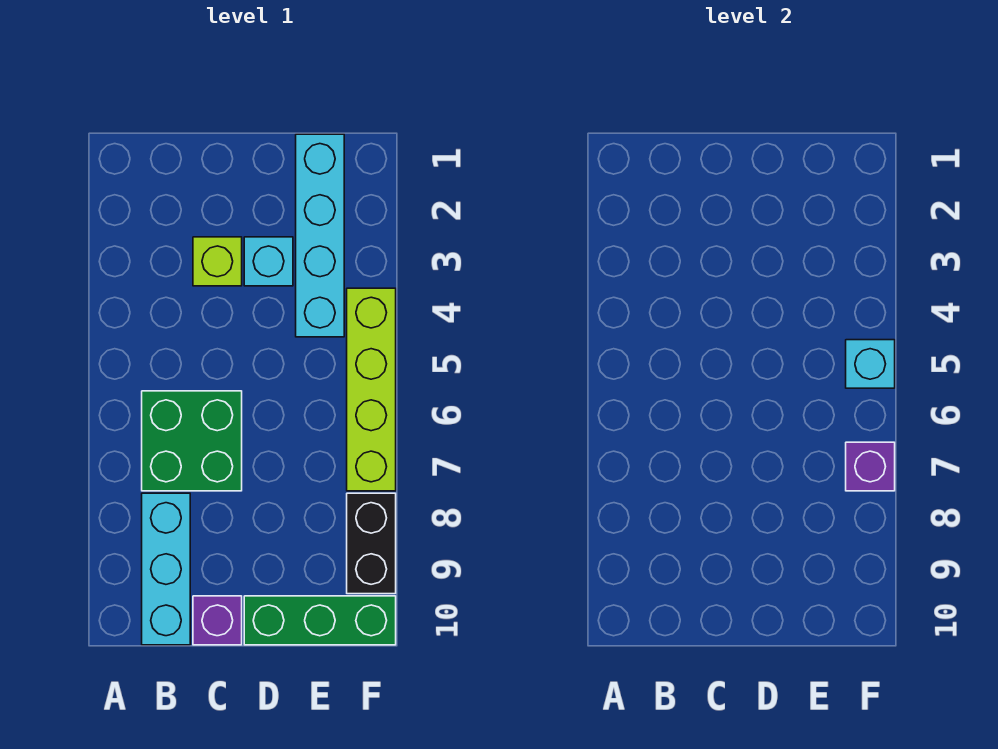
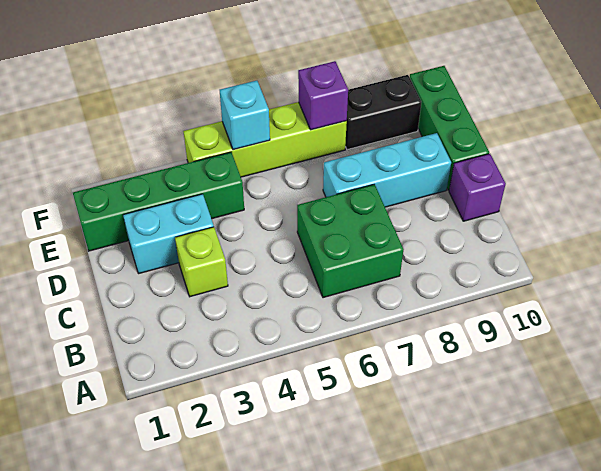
cyan brick B8:B10 level 1 -> cyan brick D7:D9 level 1
cyan brick D3 level 1 -> cyan brick D2:D3 level 1
cyan brick E1:E4 level 1 -> green brick E1:E4 level 1

